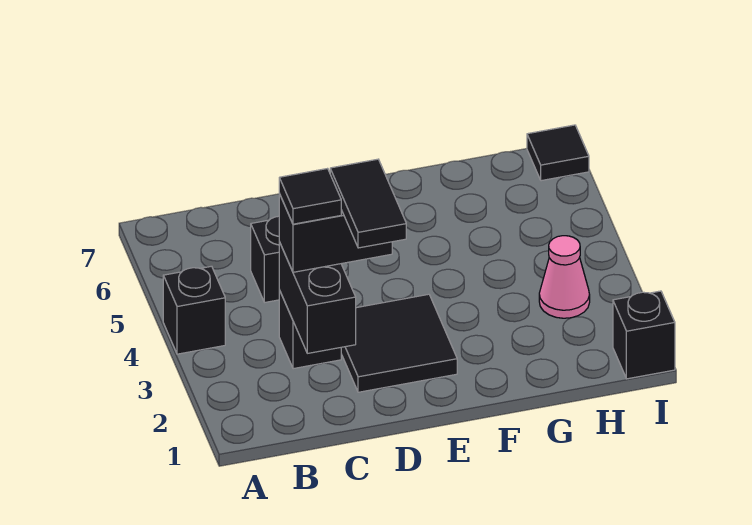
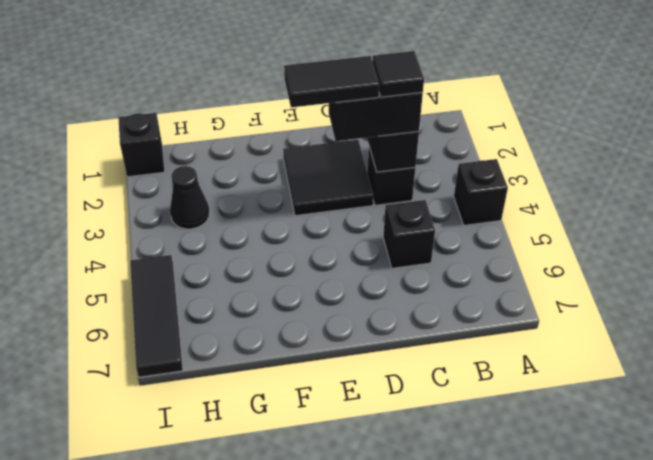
black tile D2:D3 level 4 -> black tile D3:E3 level 4
pink cone H3 level 1 -> black cone H3 level 1
black tile I7 level 1 -> black tile I5:I7 level 1

